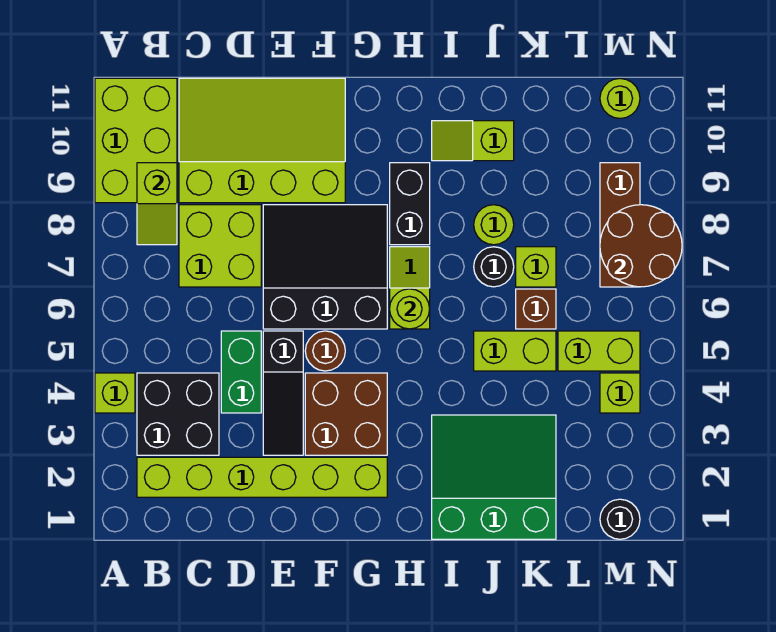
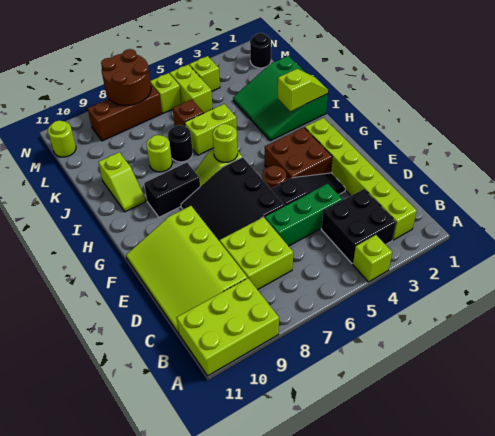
lime slope B8:B9 level 2 top 9 -> lime slope I1:I2 level 2 top 2
green brick D4:D5 level 1 -> green brick D4:D6 level 1
lime brick J5:K5 level 1 -> lime brick J5:J6 level 1
lime brick K7 level 1 -> lime brick M6 level 1

